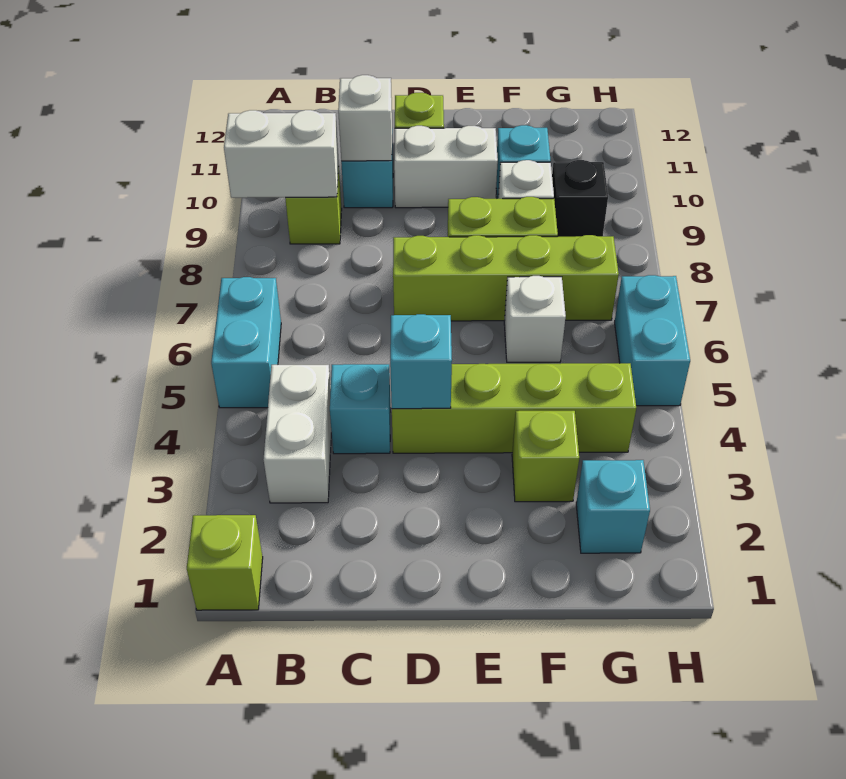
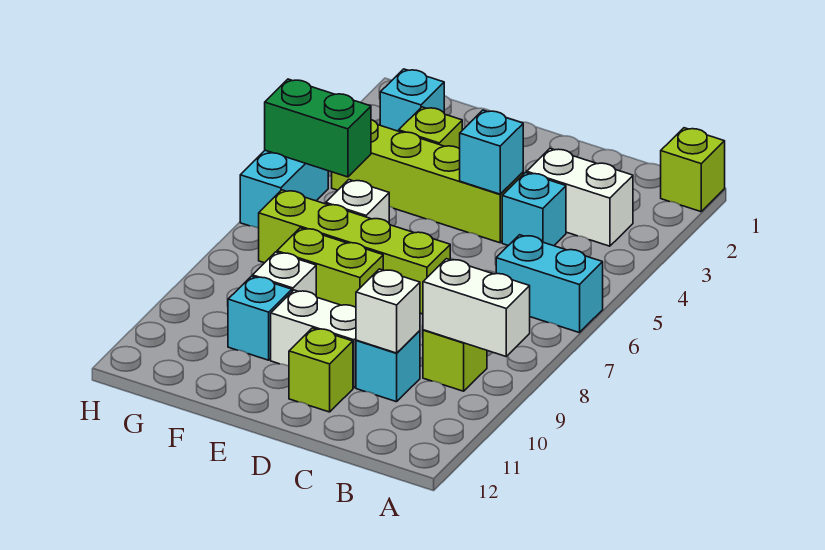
cyan brick A5:A6 level 1 -> cyan brick A6:B6 level 1
white brick B3:B4 level 1 -> white brick B3:C3 level 1
none -> green brick G5:H5 level 2
black brick G9 level 1 -> none

